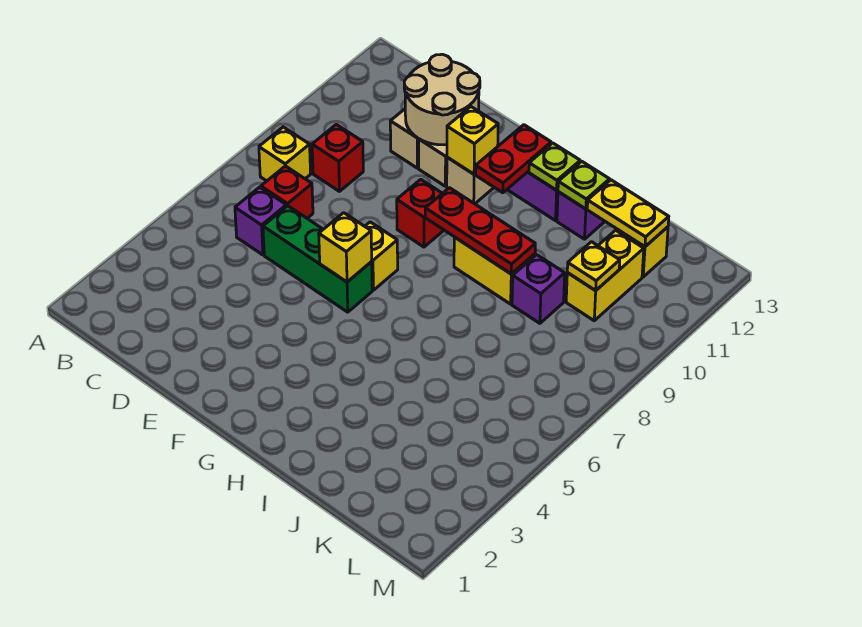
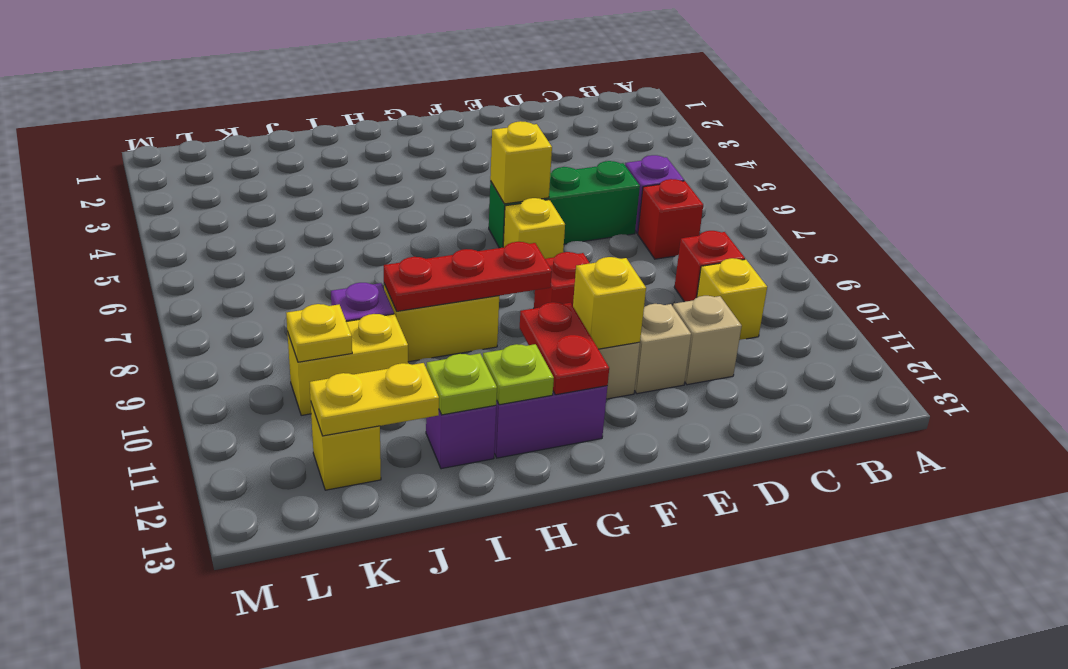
yellow brick B8 level 1 -> yellow brick C10 level 1
tan round brick D11:E12 level 2 -> none
yellow brick K10:K11 level 1 -> yellow brick J10:K10 level 1

